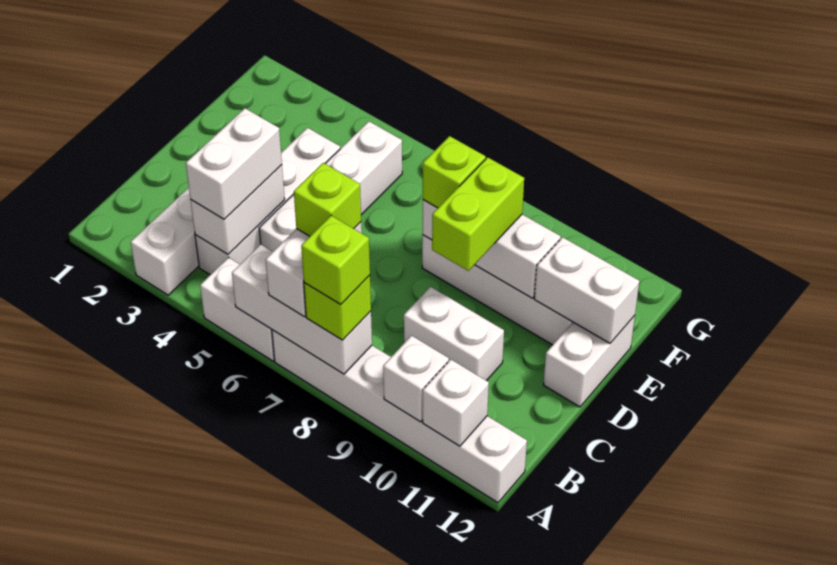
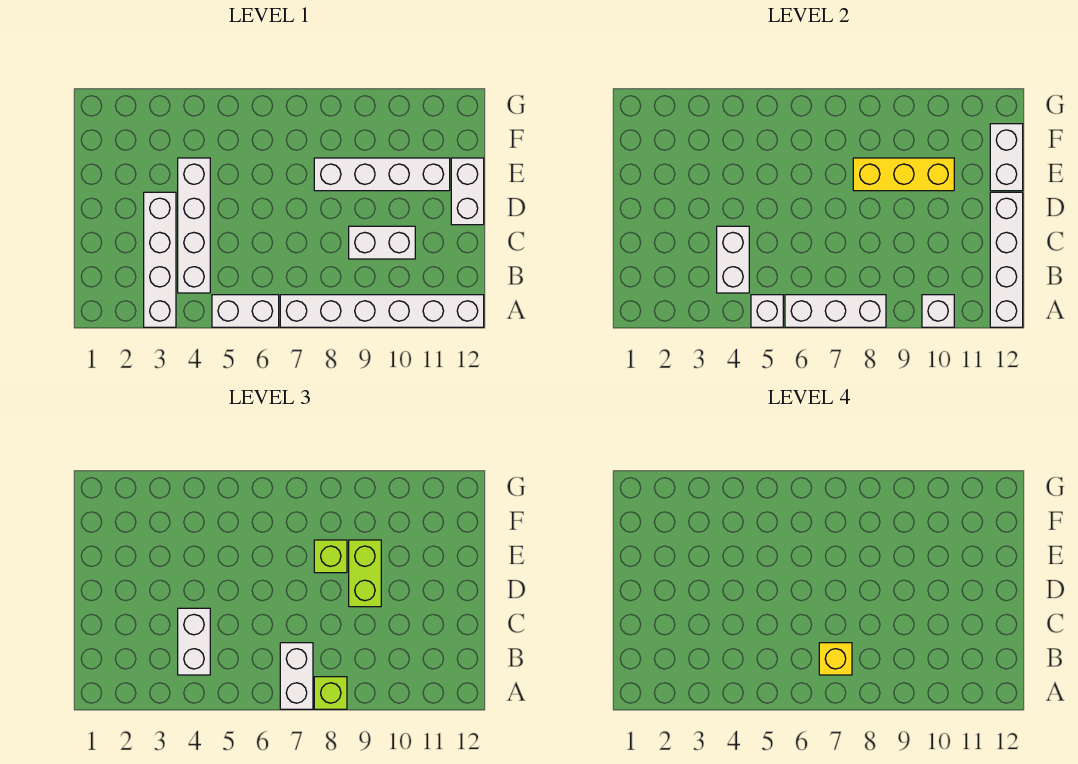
lime brick A8 level 4 -> none
white brick A11 level 2 -> white brick A5 level 2
lime brick B7 level 4 -> yellow brick B7 level 4
white brick C5:F5 level 1 -> white brick A12:D12 level 2
white brick E8:E10 level 2 -> yellow brick E8:E10 level 2
white brick E11:E12 level 2 -> white brick E12:F12 level 2

